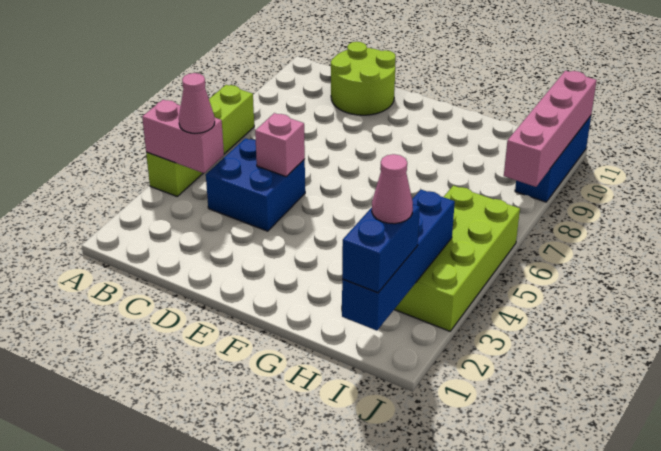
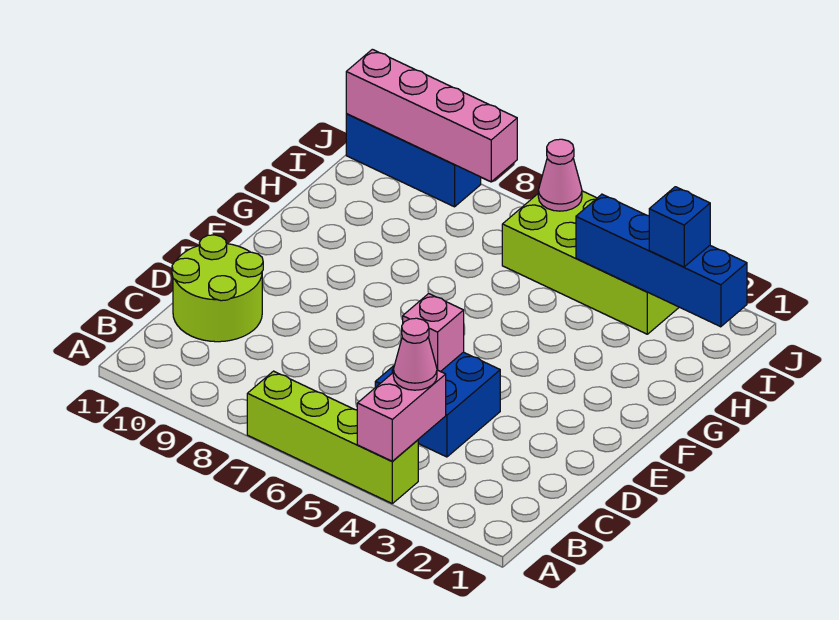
blue brick I1:I2 level 3 -> blue brick I2 level 3
pink cone I2 level 4 -> pink cone J6 level 2

